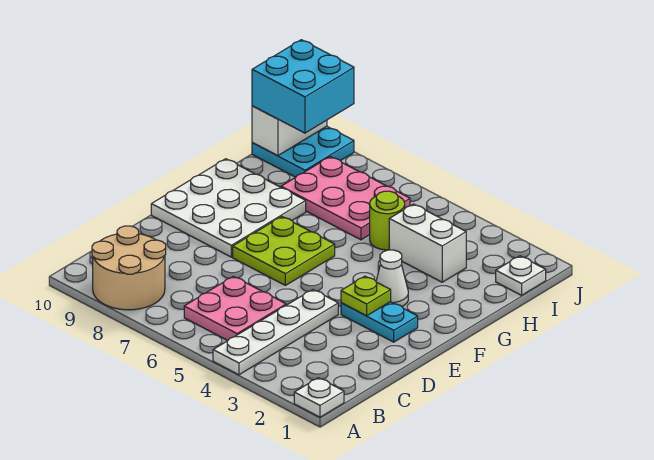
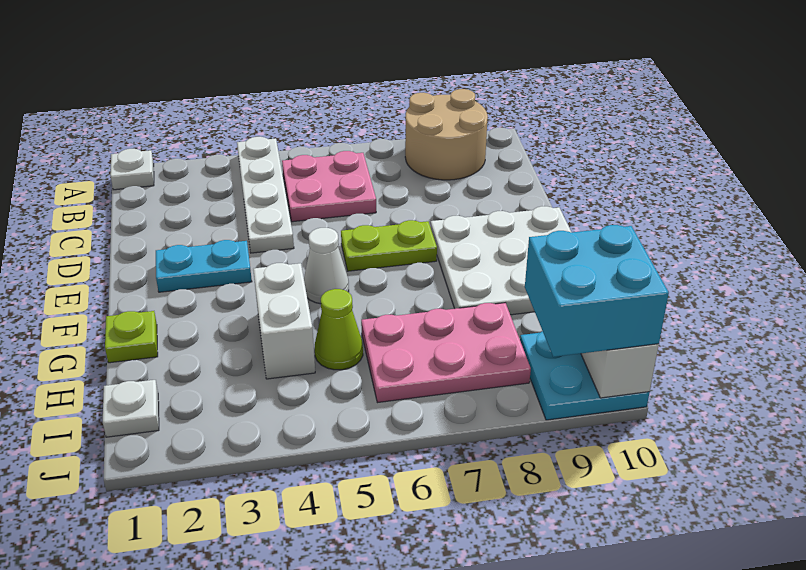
lime plate E3 level 2 -> lime plate G1 level 1
lime plate E6:F7 level 1 -> lime plate E6:E7 level 1
white cone F3 level 1 -> white cone F5 level 1
white brick H3:H4 level 1 -> white brick G4:H4 level 1
lime round brick H5 level 1 -> lime cone H5 level 1

